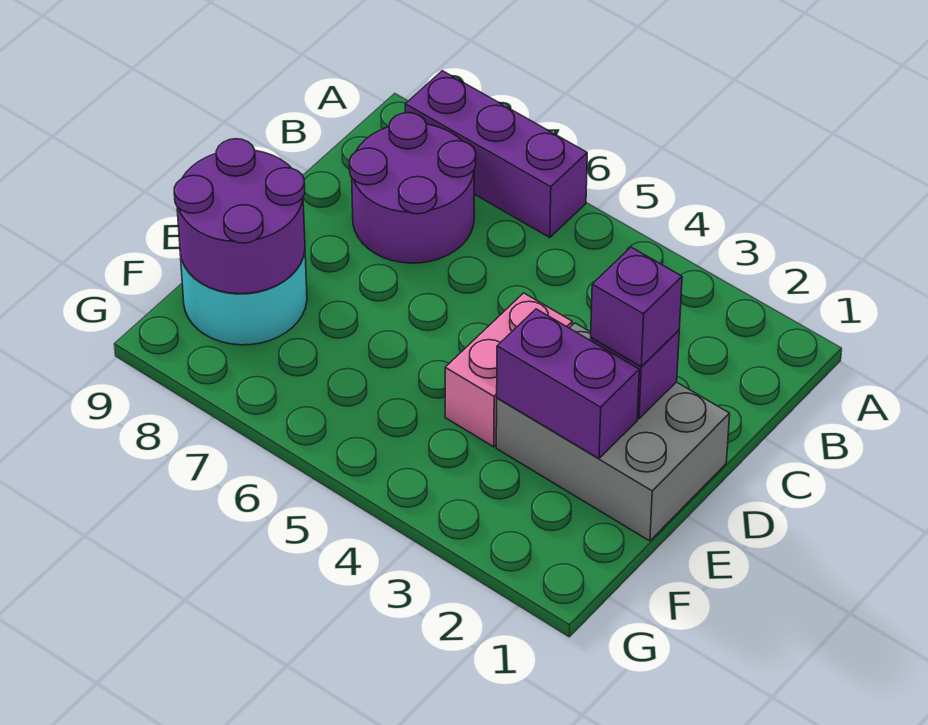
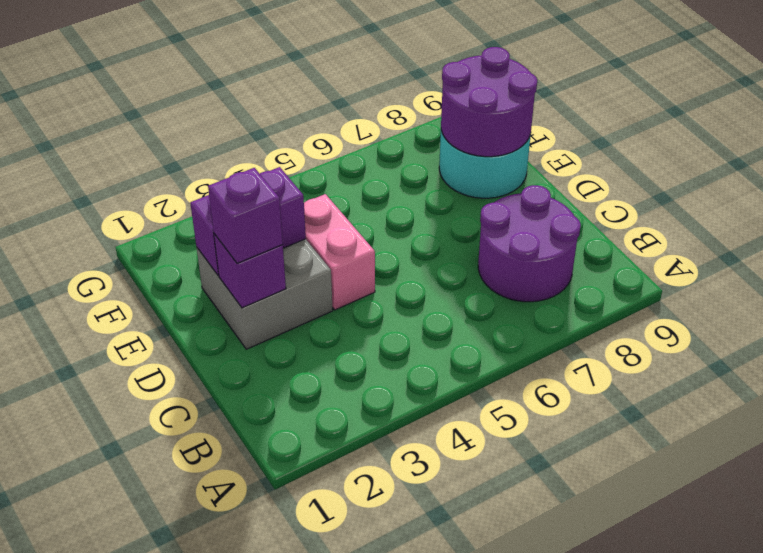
purple brick A6:A8 level 1 -> none
grey brick D1:E3 level 1 -> grey brick D2:E3 level 1

